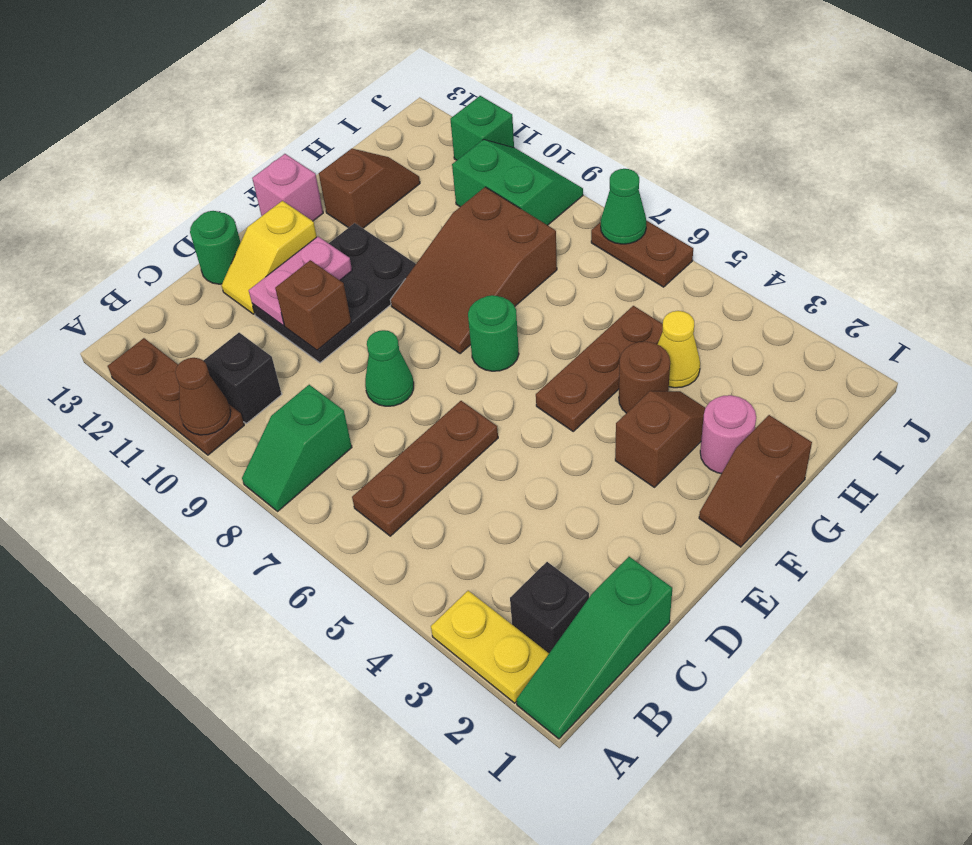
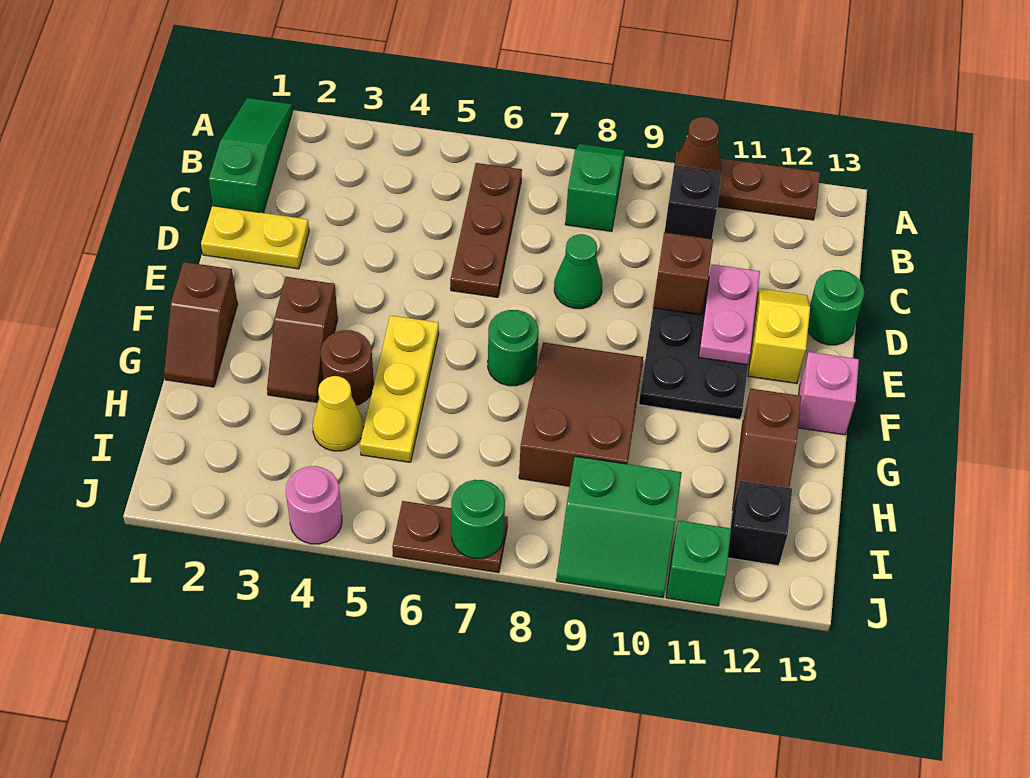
yellow plate A2:A3 level 1 -> yellow plate D1:D2 level 1
black brick B2 level 1 -> black brick I12 level 1
brown slope F1:G1 level 1 top G -> brown slope F1:G1 level 1 top F
brown plate F5:H5 level 1 -> yellow plate F5:H5 level 1
pink round brick G2 level 1 -> pink round brick J4 level 1
green cone J7 level 2 -> green round brick J7 level 2

